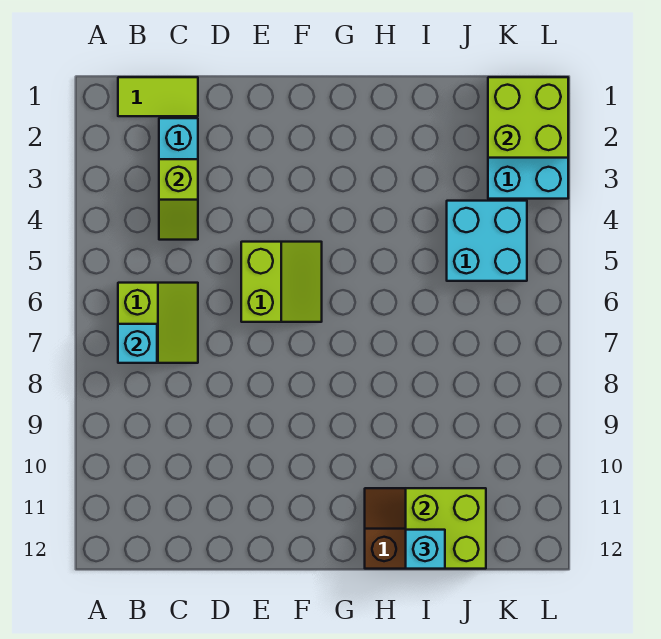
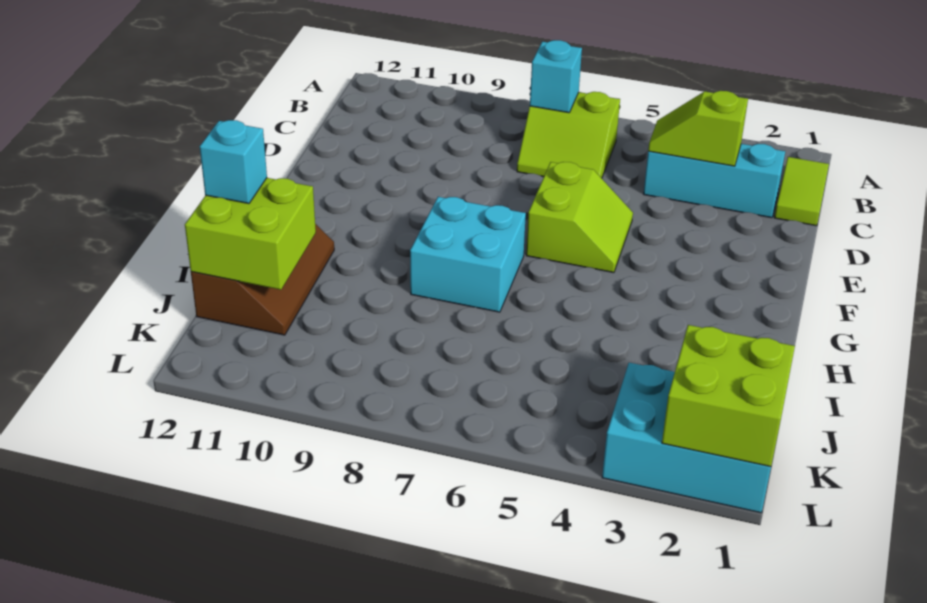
lime slope E5:F6 level 1 top E -> lime slope E5:F6 level 1 top 6
cyan brick J4:K5 level 1 -> cyan brick G7:H8 level 1

